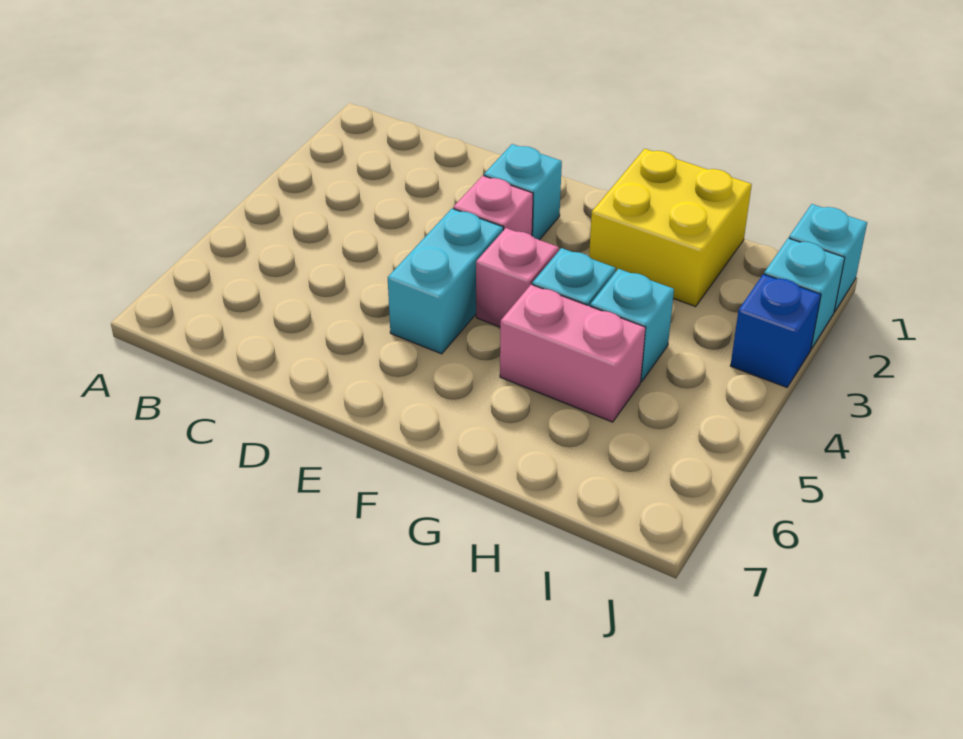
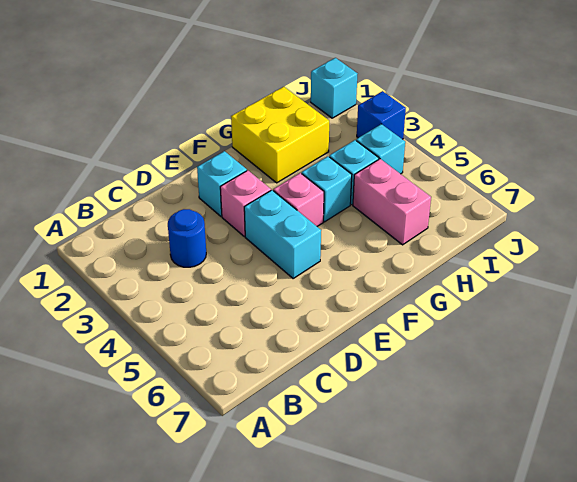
none -> blue round brick C3 level 1
pink brick G5:H5 level 1 -> pink brick H5:H6 level 1
cyan brick J2 level 1 -> cyan brick I4 level 1

